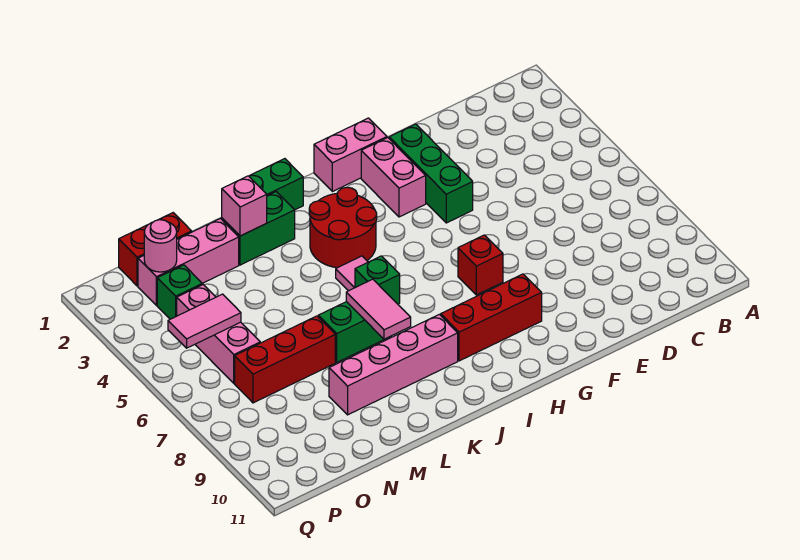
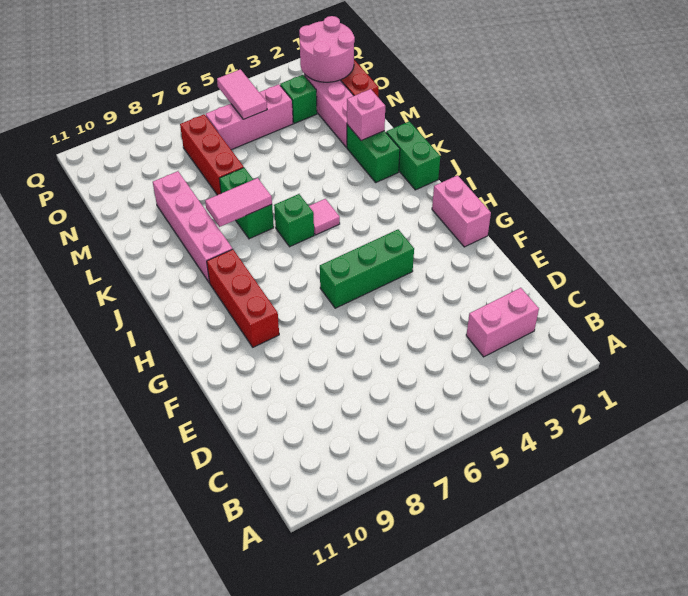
green brick F2:F4 level 1 -> green brick G4:G6 level 1
pink brick G2:G3 level 1 -> pink brick C2:C3 level 1
red brick G7 level 1 -> none
red round brick I3:J4 level 1 -> none
pink round brick O2 level 2 -> pink round brick O1:P2 level 2

